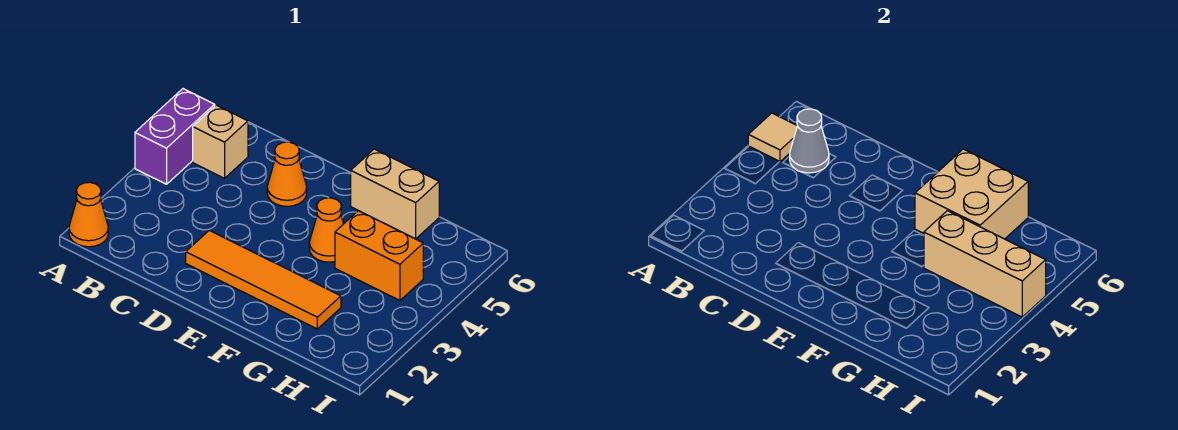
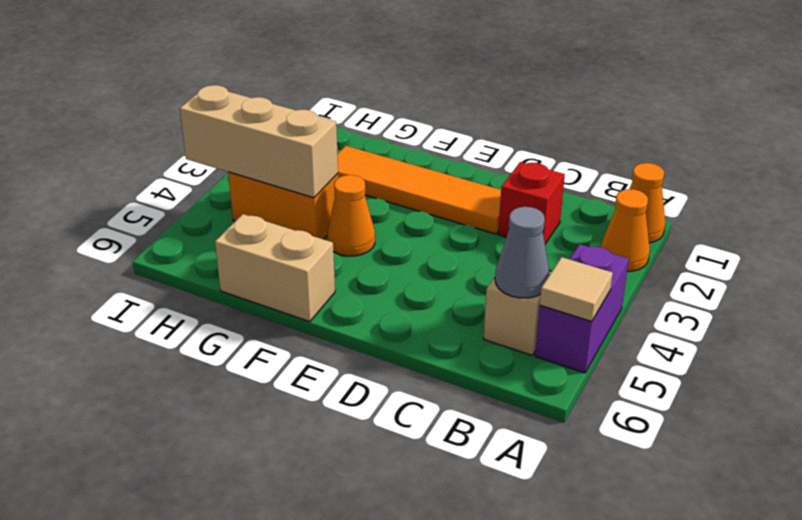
none -> red brick C2 level 1
orange cone D5 level 1 -> orange cone A2 level 1
tan brick F5:G6 level 2 -> none

